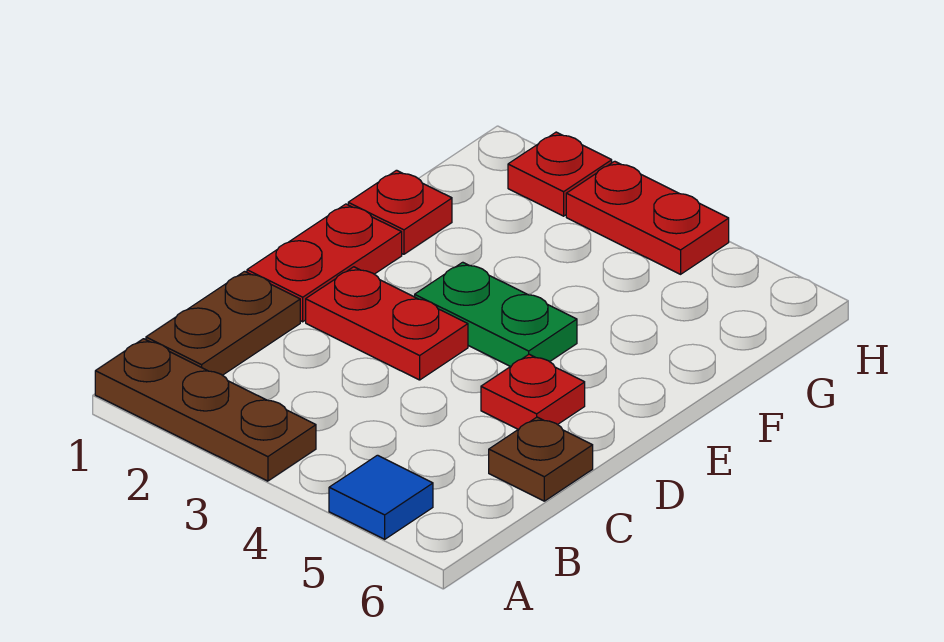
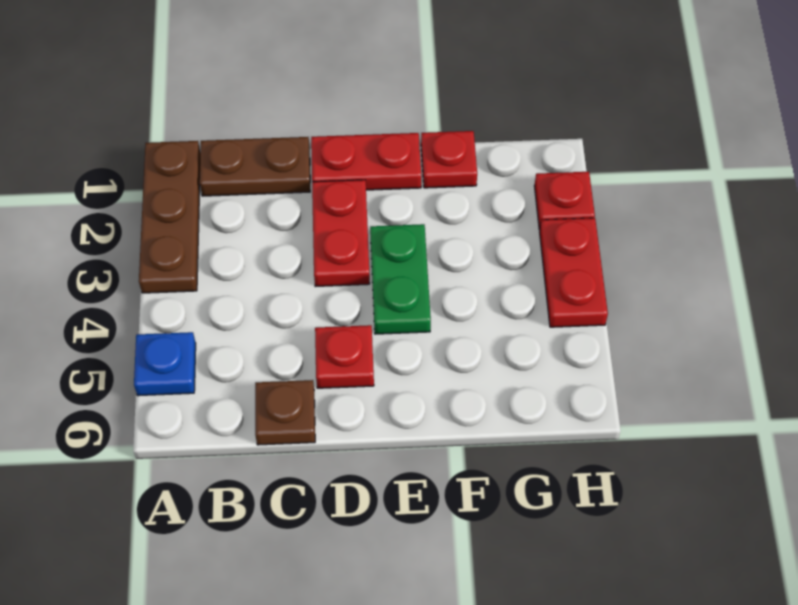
blue tile A5 level 1 -> blue plate A5 level 1

